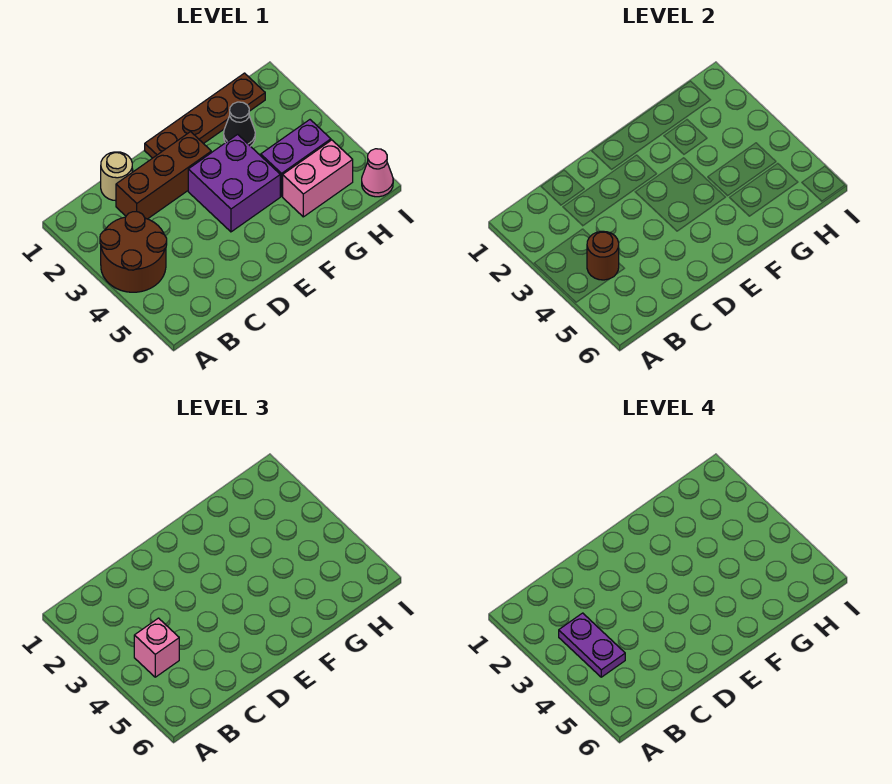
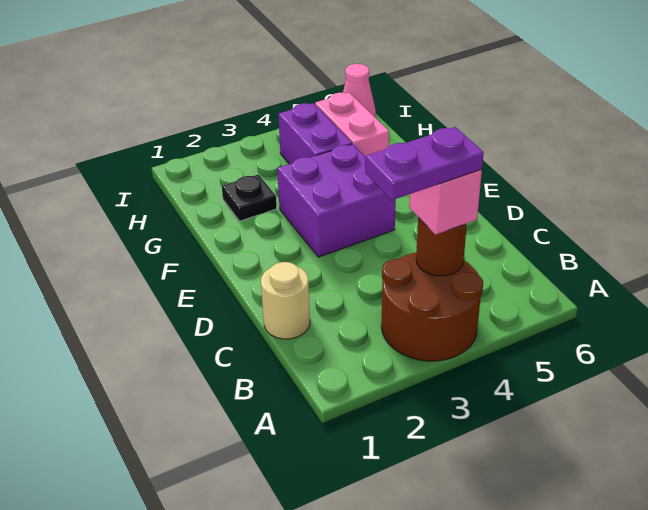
brown brick C2:E2 level 1 -> none
brown plate E1:H1 level 1 -> none
black cone G2 level 1 -> black plate G2 level 1

